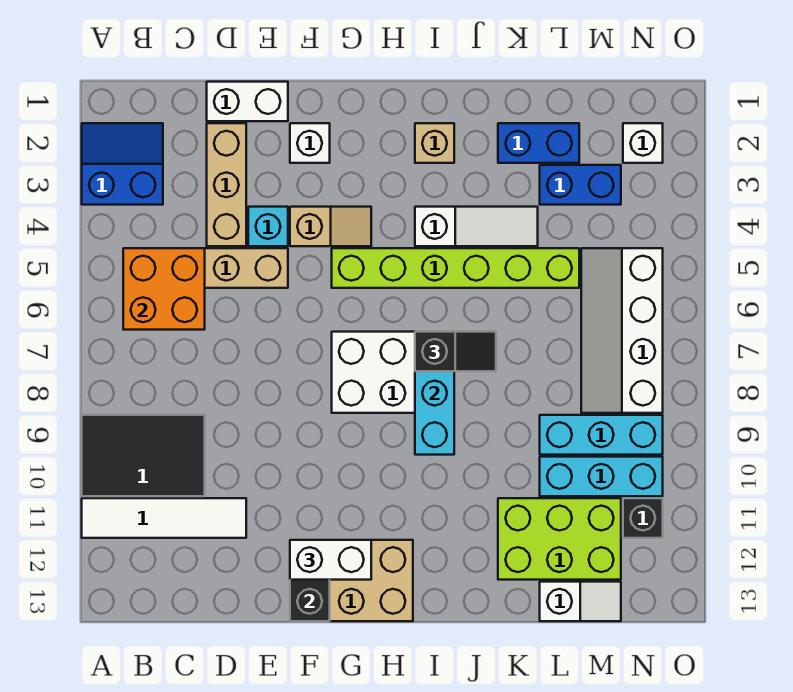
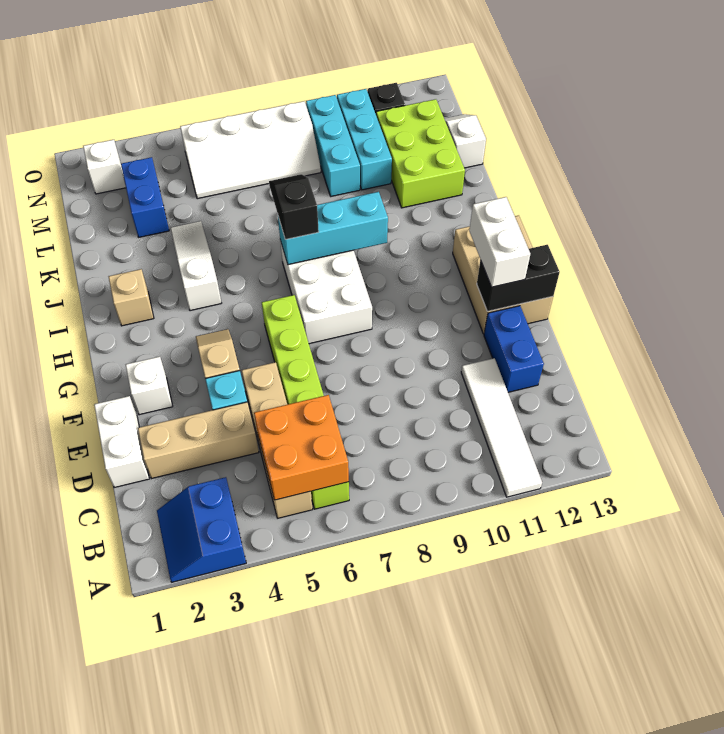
black tile A9:C10 level 1 -> none
lime brick G5:L5 level 1 -> lime brick B6:G6 level 1
blue brick K2:L2 level 1 -> blue brick D12:E12 level 1

